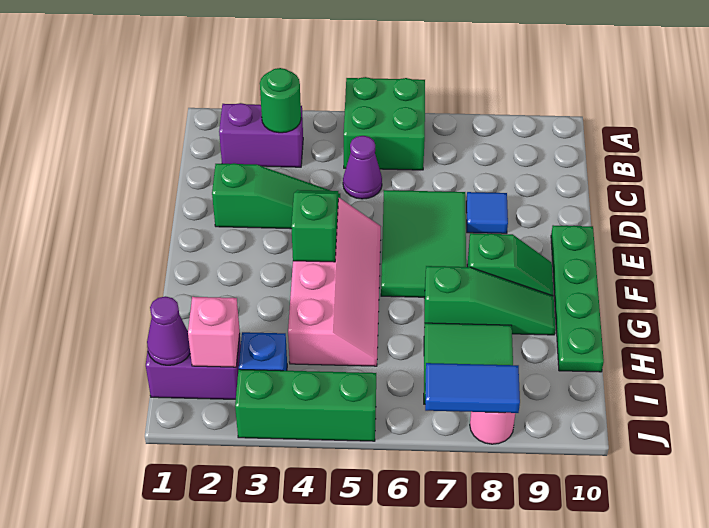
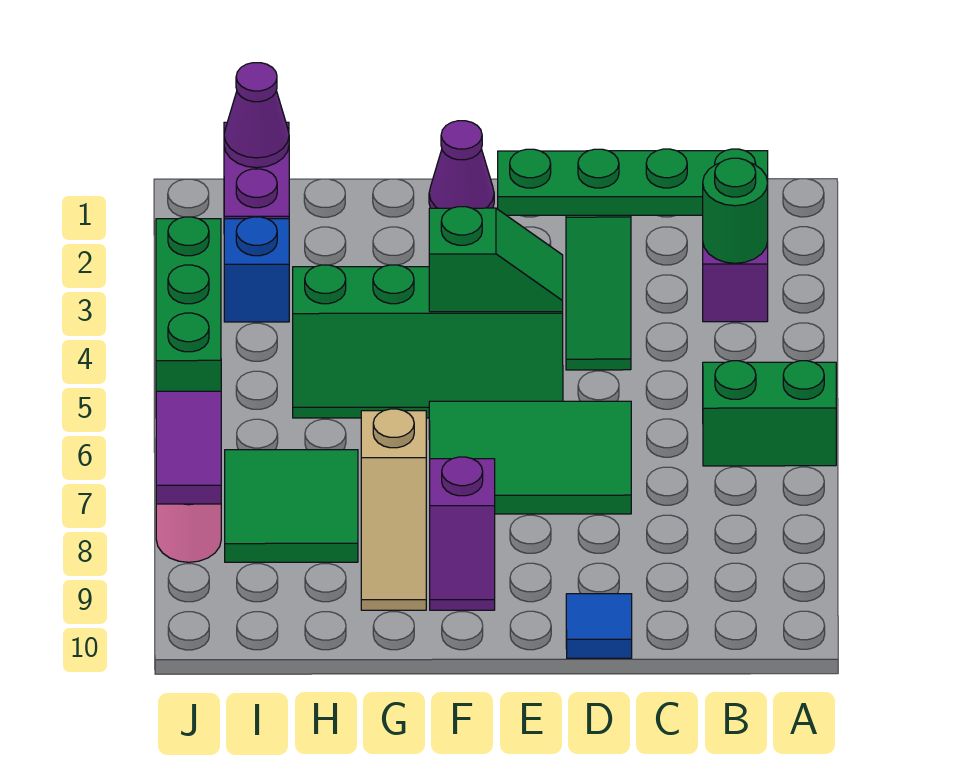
green brick A5:B6 level 1 -> green brick A6:B6 level 1
purple cone C5 level 1 -> purple cone F1 level 1
blue tile D8 level 1 -> blue tile D10 level 1
pink slope E4:H5 level 1 top 4 -> green slope E4:H5 level 1 top 4
green plate E10:H10 level 1 -> green plate B2:E2 level 2
green slope F8:F9 level 1 top 8 -> purple slope F8:F9 level 1 top 8
green slope G7:G9 level 1 top 7 -> tan slope G7:G9 level 1 top 7
pink brick I2 level 2 -> none
blue tile J7:J8 level 2 -> purple tile J7:J8 level 2

